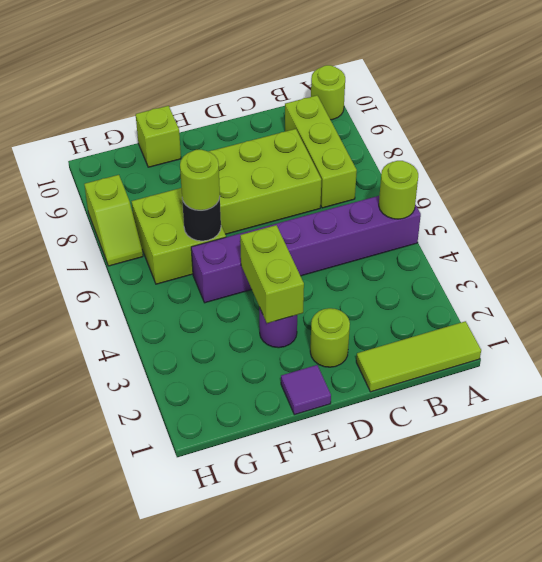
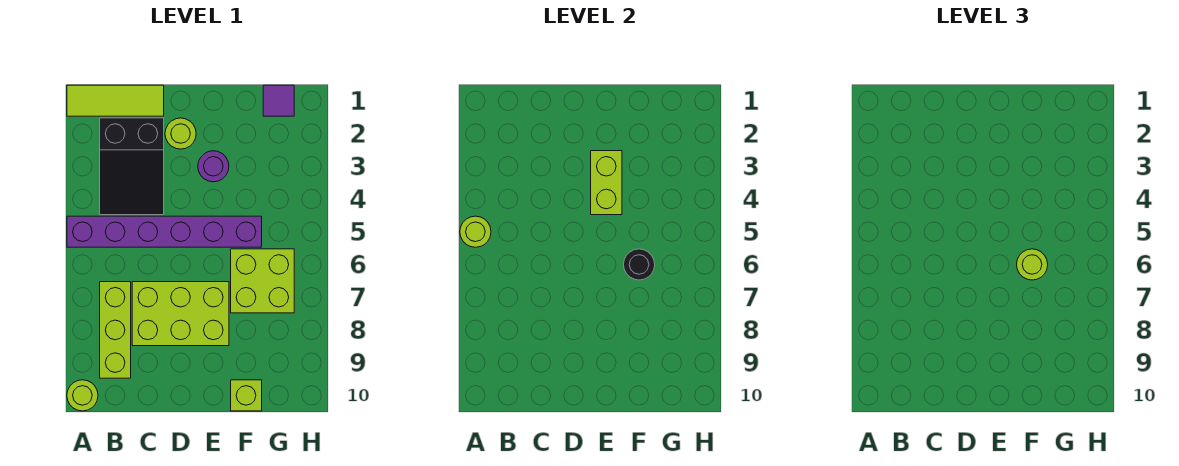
none -> black slope B2:C4 level 1 top 2
purple tile E1 level 1 -> purple tile G1 level 1
lime slope H7:H8 level 1 top 8 -> none

